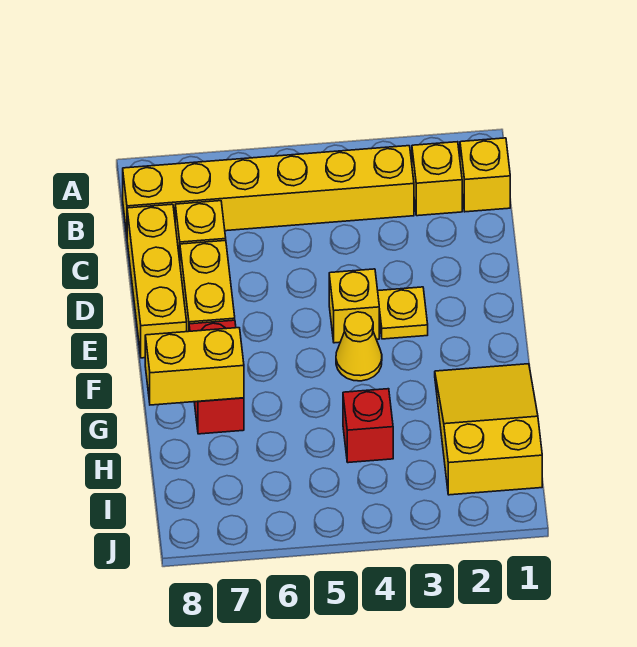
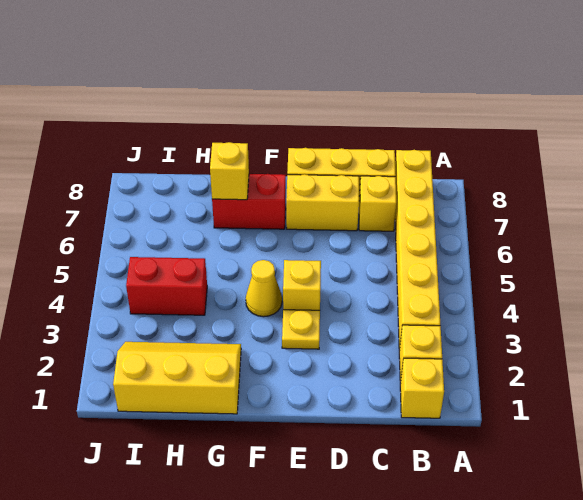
yellow slope G1:I2 level 1 top I -> yellow slope G1:I2 level 1 top 1
yellow brick G7:G8 level 2 -> yellow brick G7 level 2
red brick H4 level 1 -> red brick H4:I4 level 1

